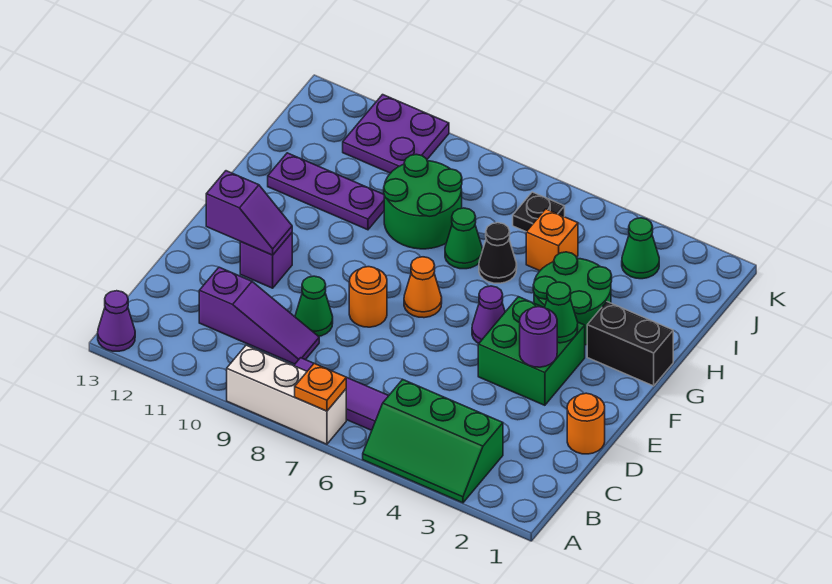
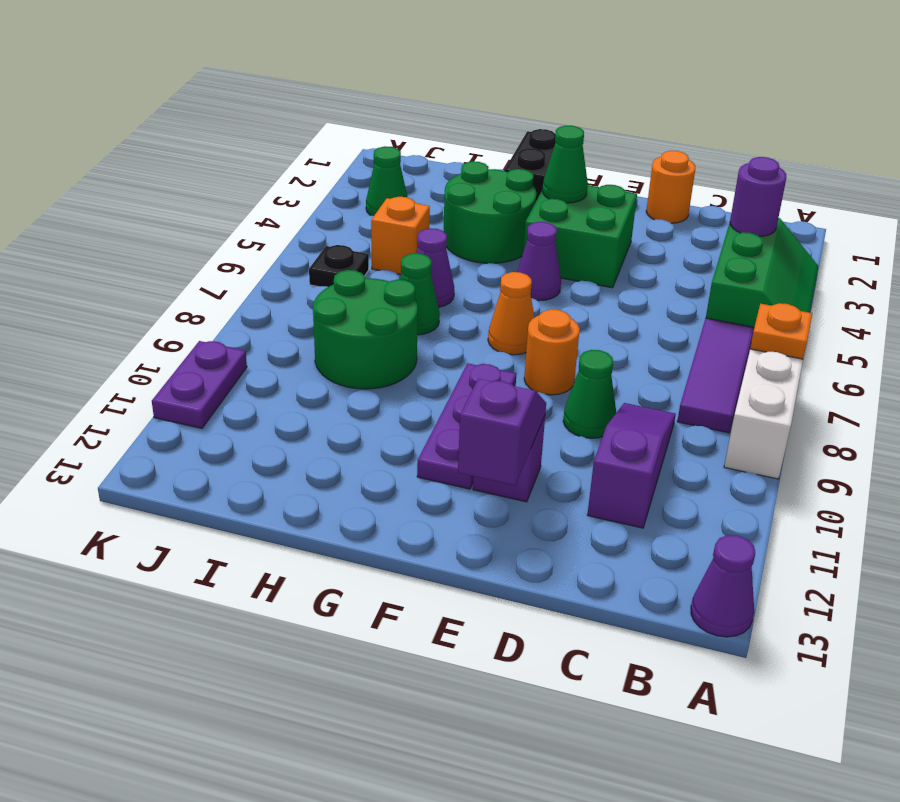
purple round brick E3 level 2 -> purple round brick B3 level 2
black cone H6 level 1 -> purple cone H6 level 1
purple plate H10:H12 level 1 -> purple plate F9:F11 level 1
purple plate J10:K11 level 1 -> purple plate K10:K11 level 1

